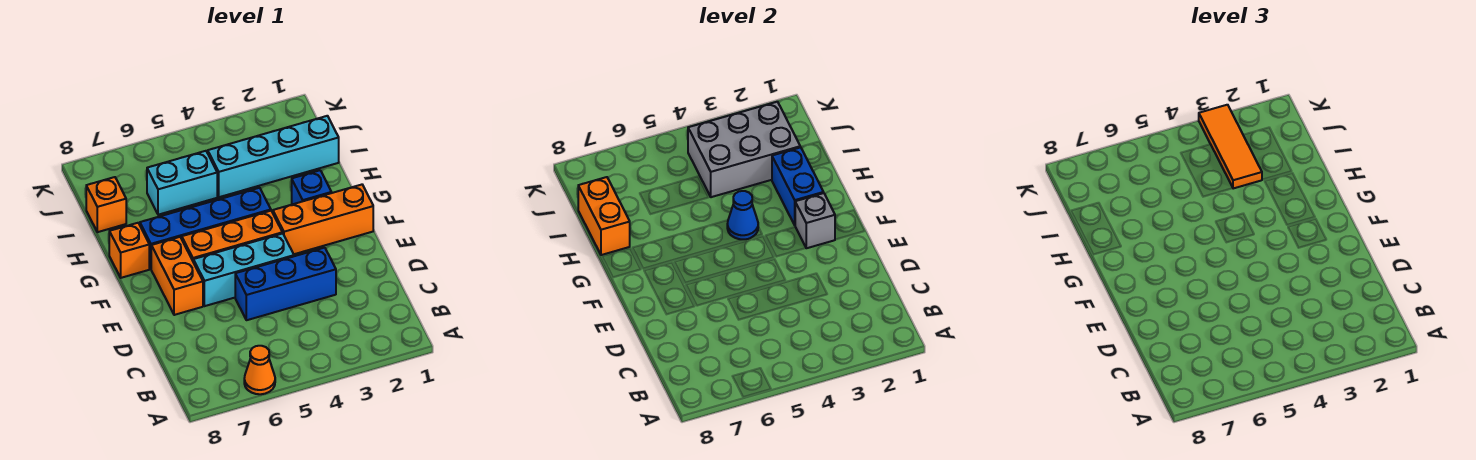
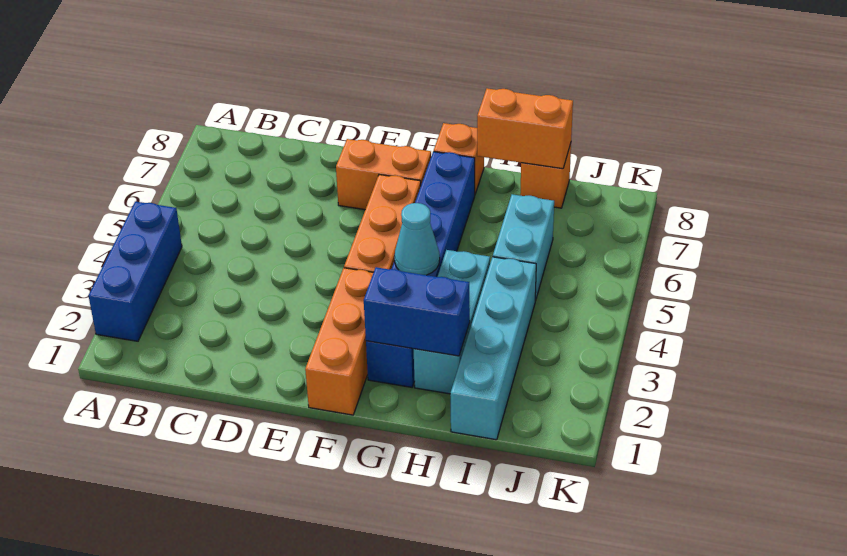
orange cone A6 level 1 -> none
blue brick D3:D5 level 1 -> blue brick A2:A4 level 1
cyan brick E4:E6 level 1 -> cyan brick H2:H4 level 1
grey brick F2 level 2 -> none
blue cone G4 level 2 -> cyan cone G4 level 2
grey brick I2:J4 level 2 -> none
orange tile I3:K3 level 3 -> none

